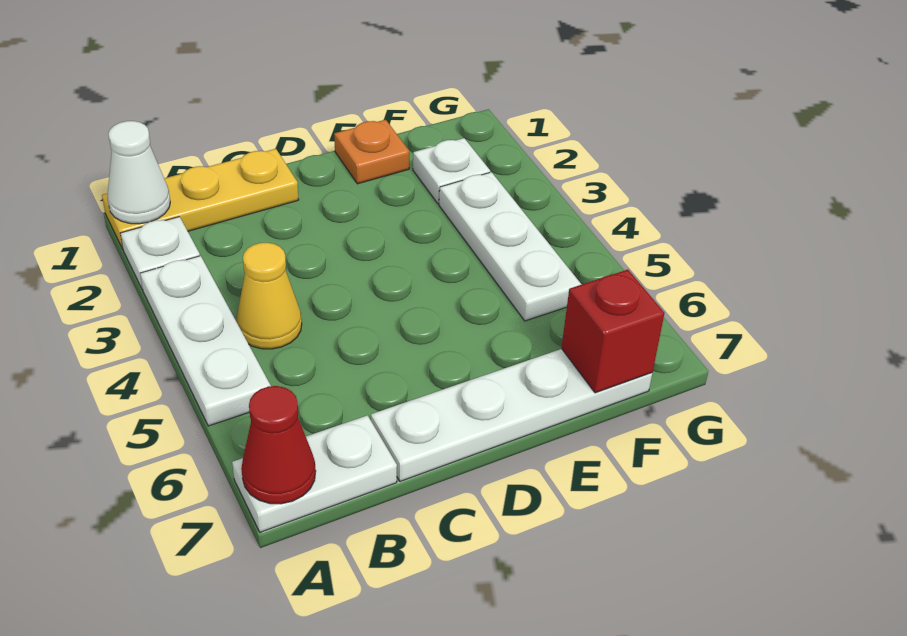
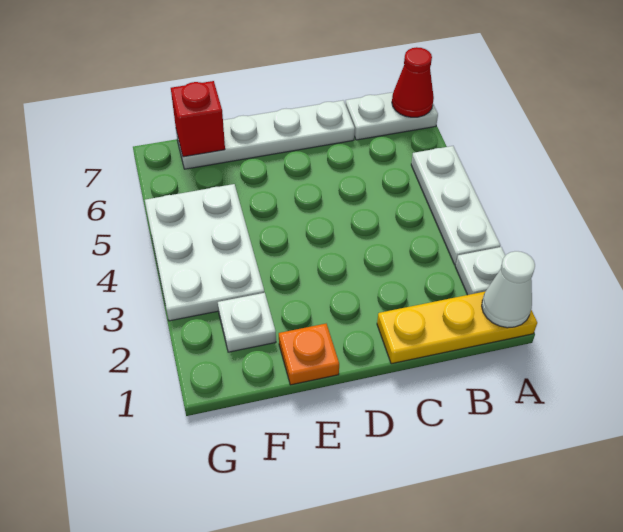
yellow cone B4 level 1 -> none
white plate F3:F5 level 1 -> white plate F3:G5 level 1

